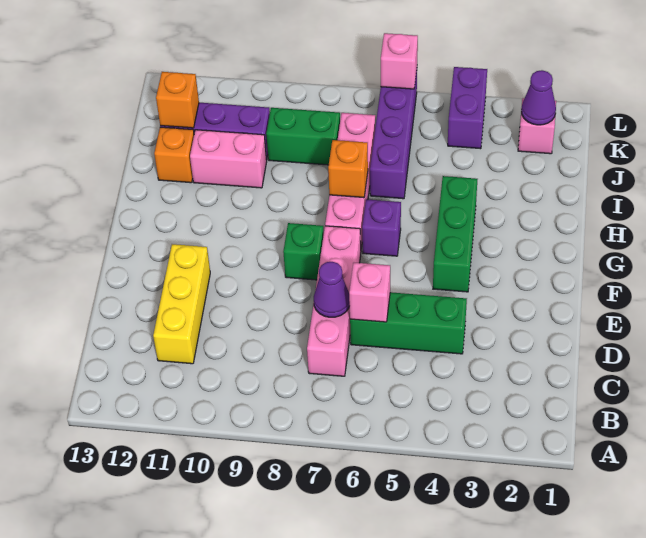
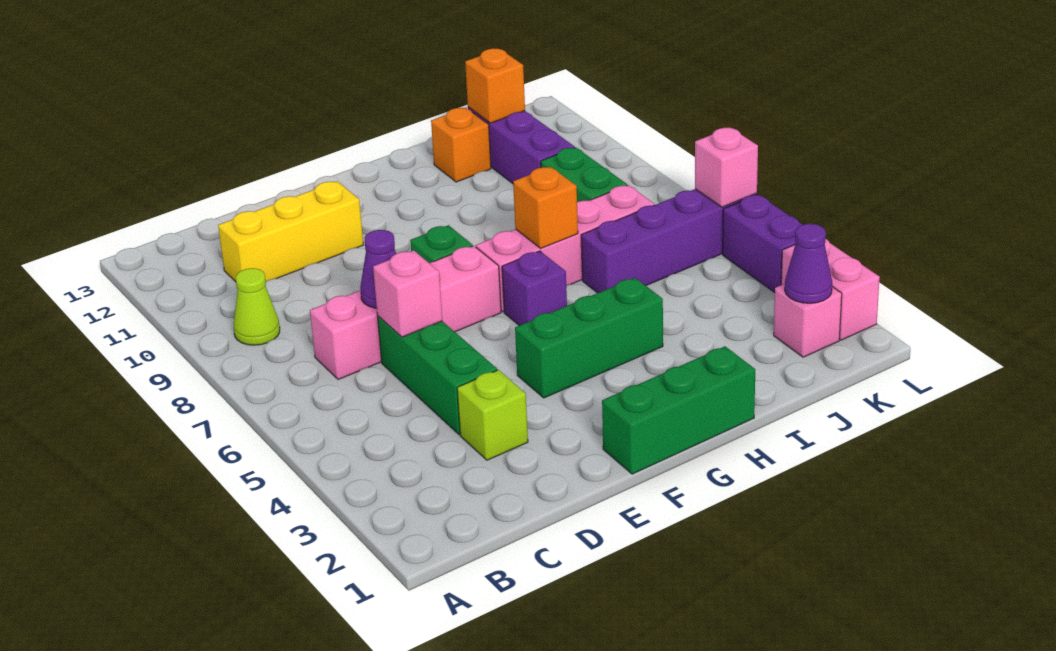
none -> lime cone B9 level 1
none -> lime brick D3 level 1
none -> green brick F1:H1 level 1
pink brick I10:I11 level 1 -> pink brick L2:L3 level 1
purple brick K4:L4 level 1 -> purple brick L4:L5 level 1

